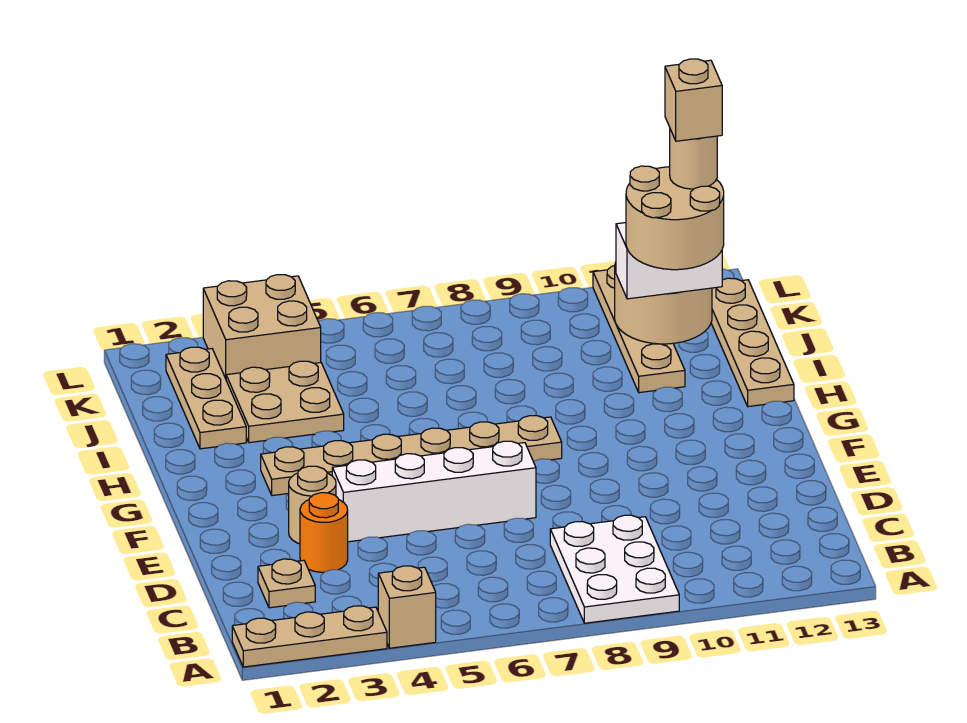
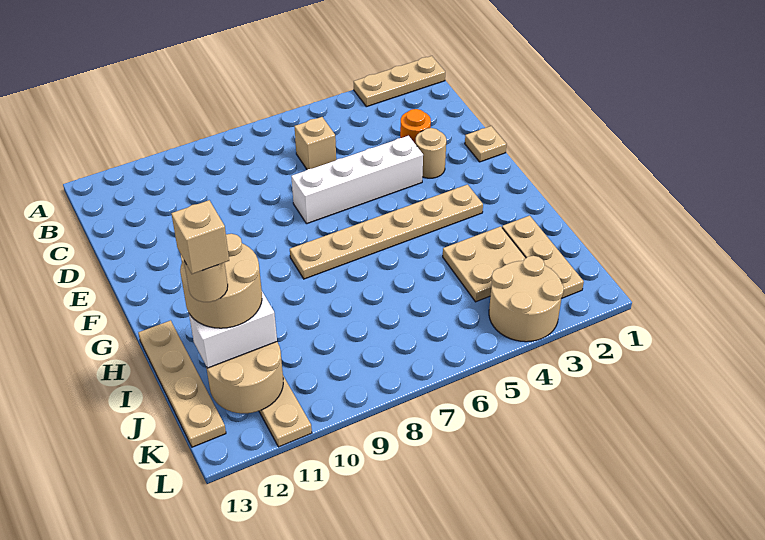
tan brick A4 level 1 -> tan brick C6 level 1
white plate A8:C9 level 1 -> none
tan plate C2 level 1 -> tan plate E1 level 1
tan brick K3:L4 level 1 -> tan round brick K3:L4 level 1

